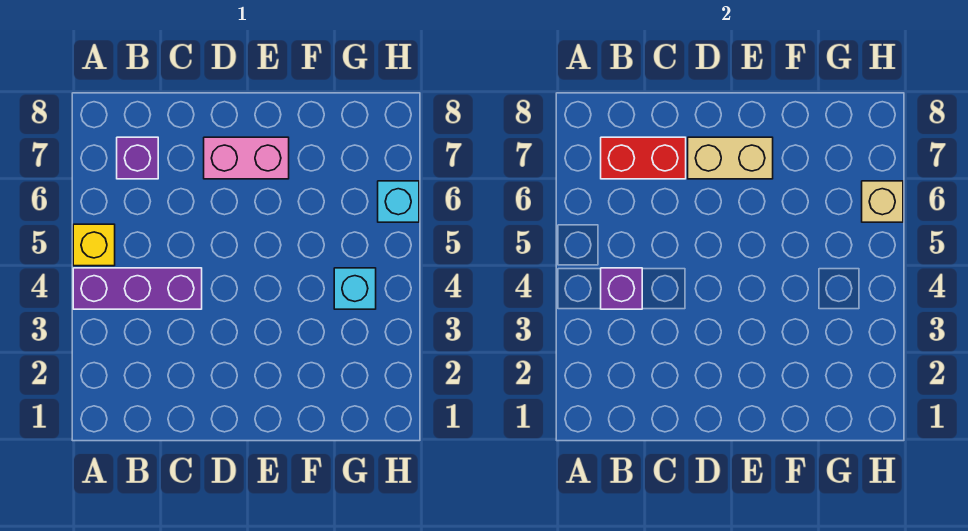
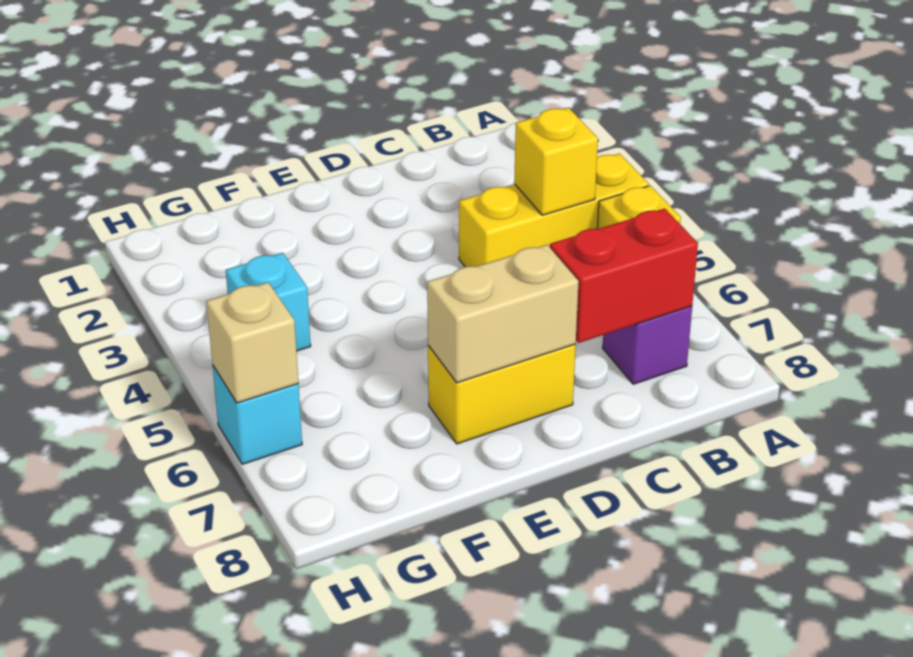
purple brick A4:C4 level 1 -> yellow brick A4:C4 level 1
purple brick B4 level 2 -> yellow brick B4 level 2
pink brick D7:E7 level 1 -> yellow brick D7:E7 level 1

